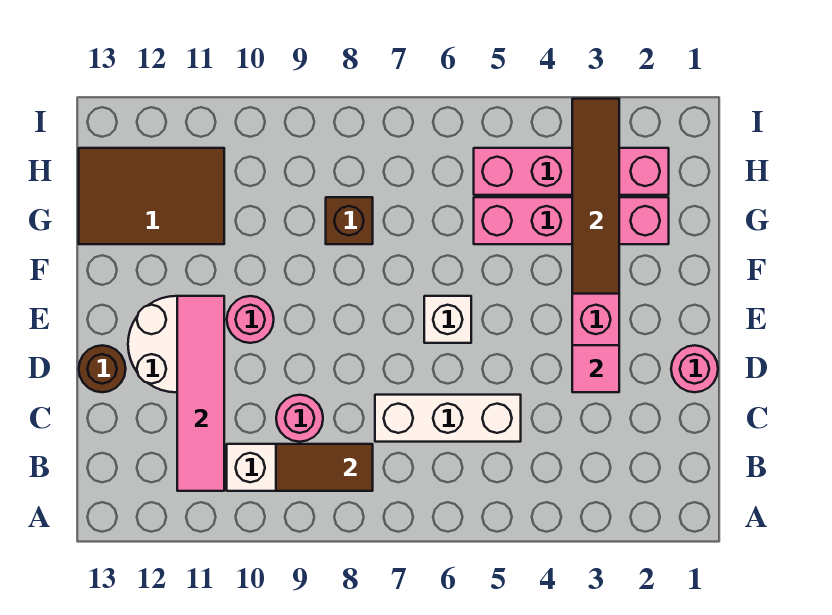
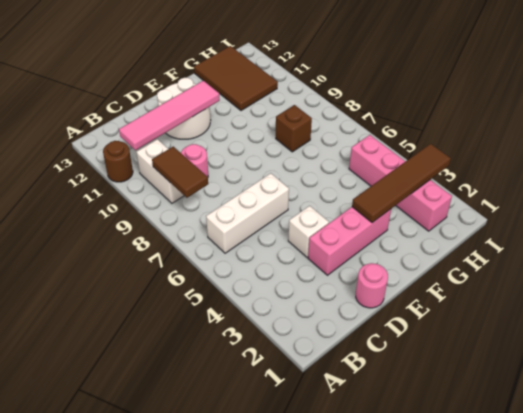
white brick C5:C7 level 1 -> white brick B6:D6 level 1
pink tile D3 level 2 -> none
brown round brick D13 level 1 -> brown round brick A11 level 1
white brick E6 level 1 -> white brick D4 level 1
pink round brick E10 level 1 -> none
pink brick G2:G5 level 1 -> none

